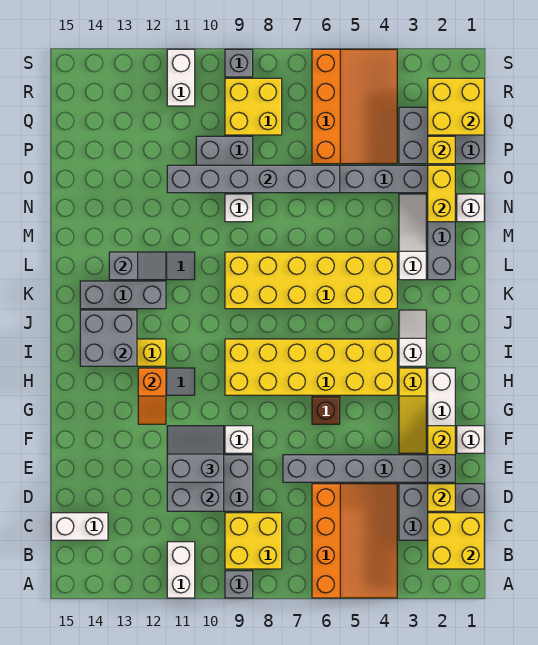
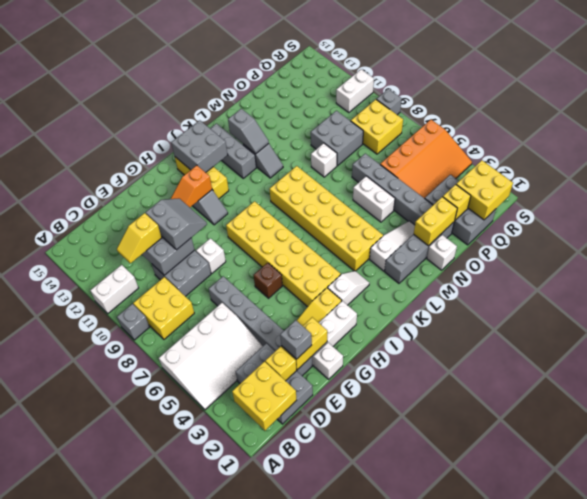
orange slope A4:D6 level 1 top 6 -> white slope A4:D6 level 1 top 6
none -> yellow slope C11:D11 level 3 top D
white brick C14:C15 level 1 -> white brick N5:N6 level 1
grey brick O6:O11 level 2 -> none

